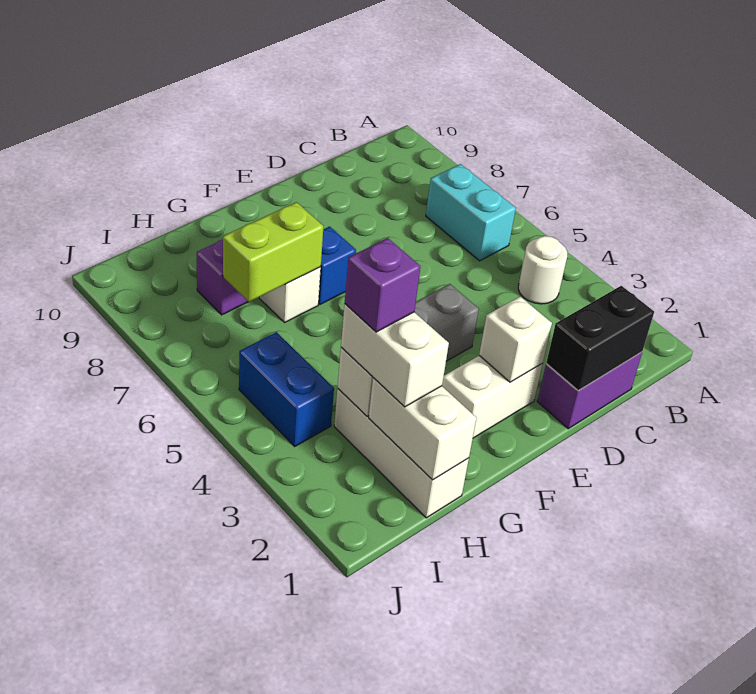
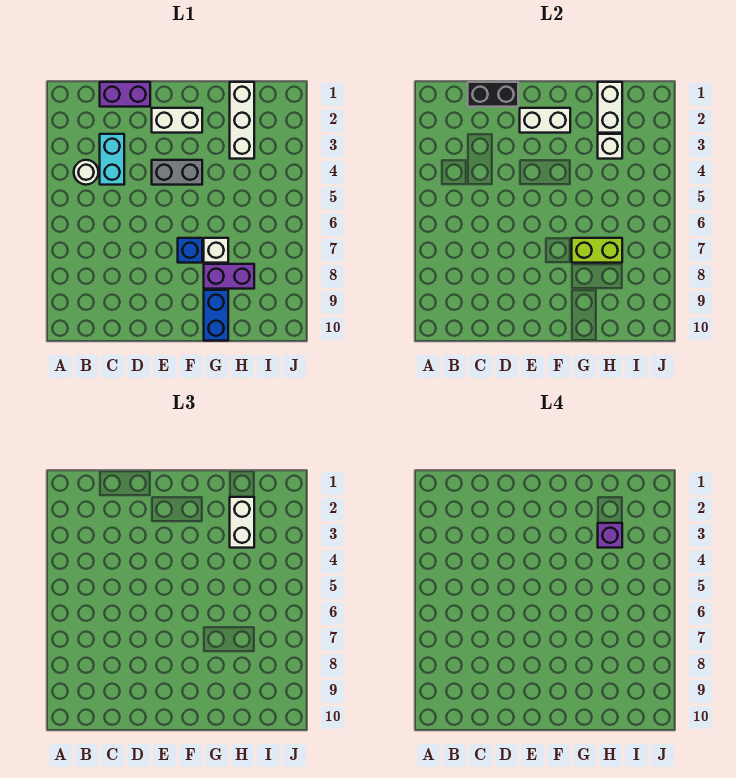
cyan brick B6:B7 level 1 -> cyan brick C3:C4 level 1
white brick E2 level 2 -> white brick E2:F2 level 2
blue brick I4:I5 level 1 -> blue brick G9:G10 level 1

